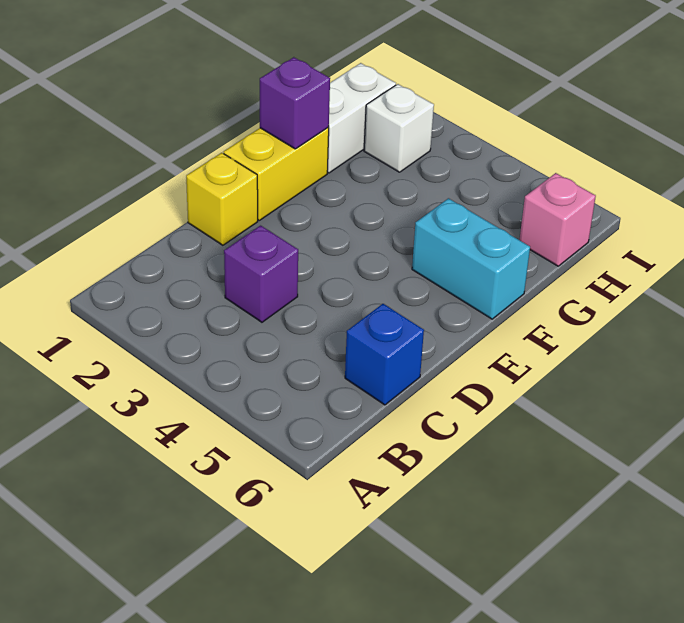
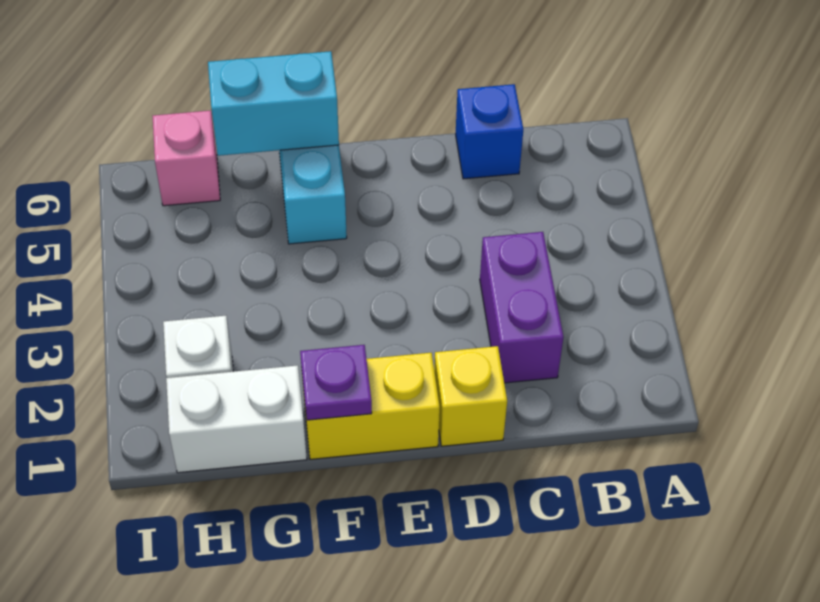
purple brick C3 level 1 -> purple brick C2:C3 level 1
purple brick F1 level 2 -> purple plate F1 level 2
none -> cyan brick F6:G6 level 2

